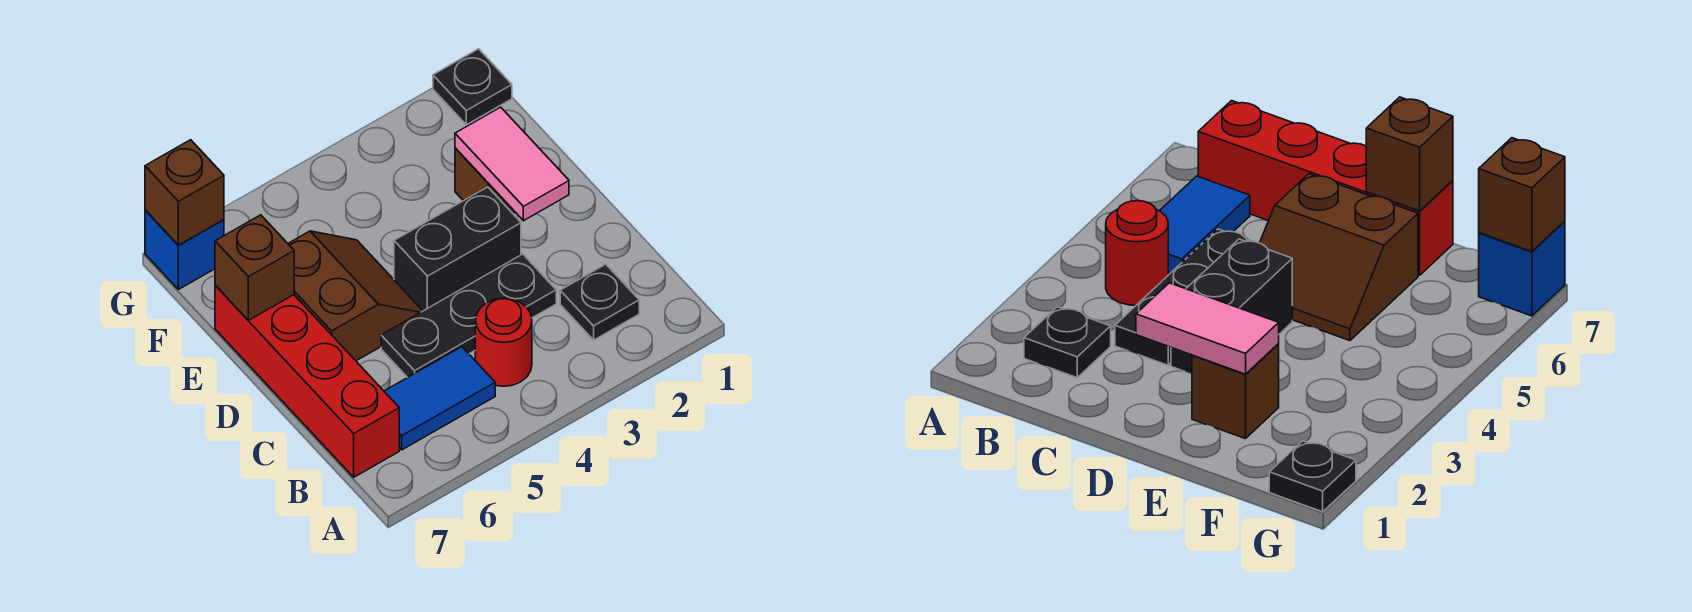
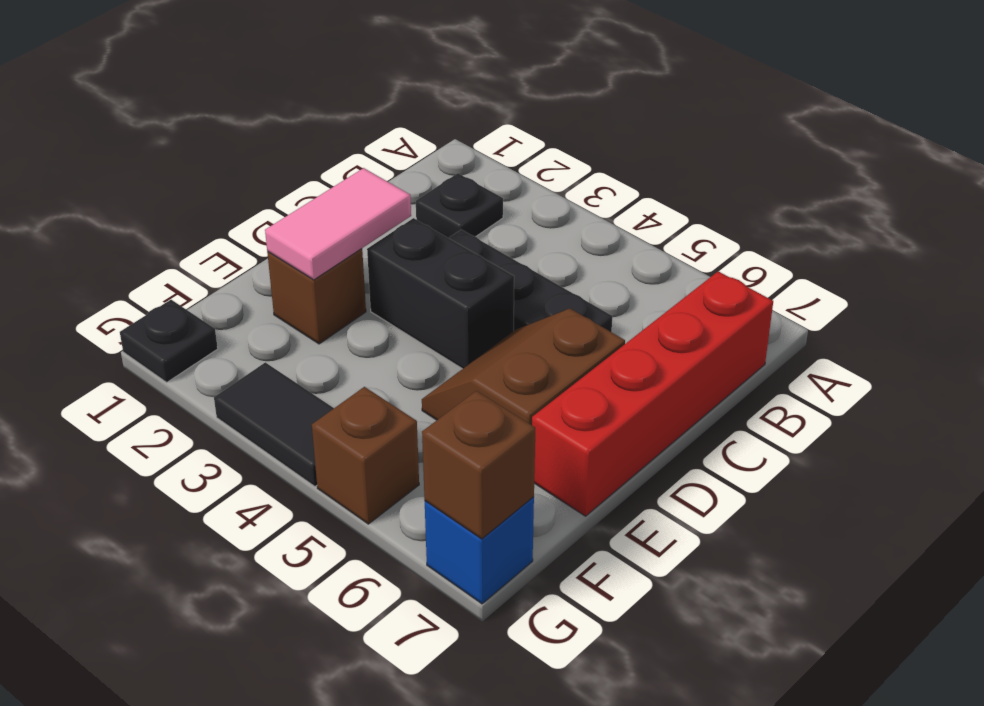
red round brick B4 level 1 -> none
blue tile B5:B6 level 1 -> none
brown brick E7 level 2 -> brown brick G5 level 1
none -> black tile G3:G4 level 1

